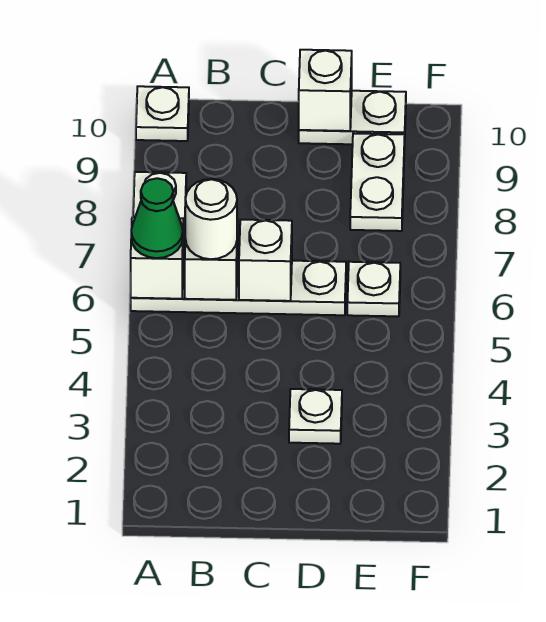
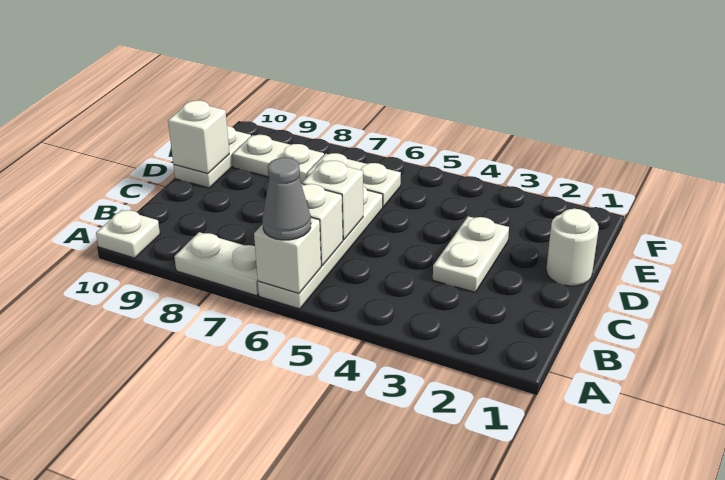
green cone A6 level 3 -> grey cone A6 level 3
white round brick B6 level 3 -> white round brick D1 level 1
white plate D3 level 1 -> white plate C3:D3 level 1
white plate E6 level 1 -> white plate E6:E7 level 1

